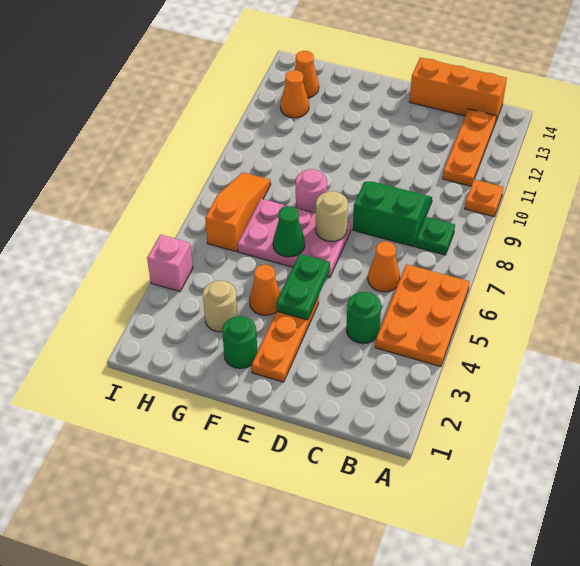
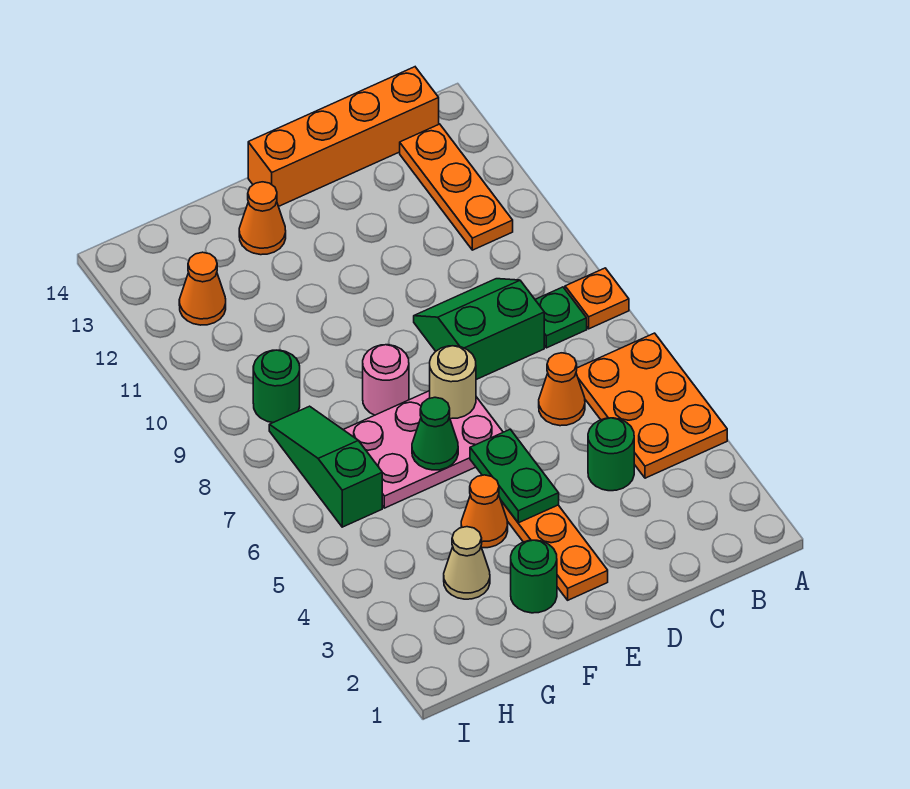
orange plate A10 level 1 -> orange plate A8 level 1
orange brick B14:D14 level 1 -> orange brick B14:E14 level 1
tan round brick G3 level 1 -> tan cone G3 level 1
orange slope H6:H8 level 1 top 6 -> green slope H6:H8 level 1 top 6
none -> green round brick H9 level 1
orange cone H13 level 1 -> orange cone F13 level 1
pink brick I4 level 1 -> none

